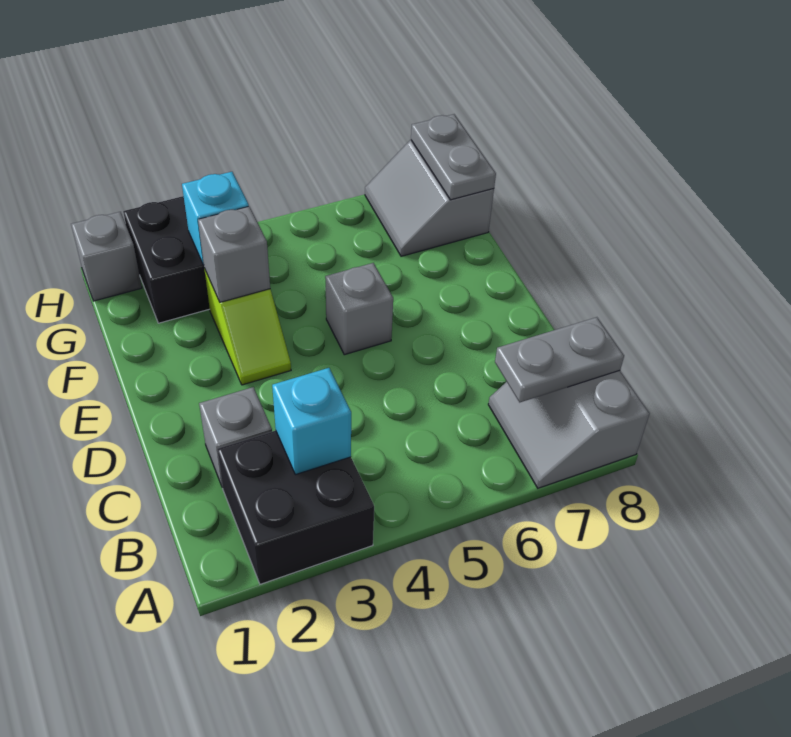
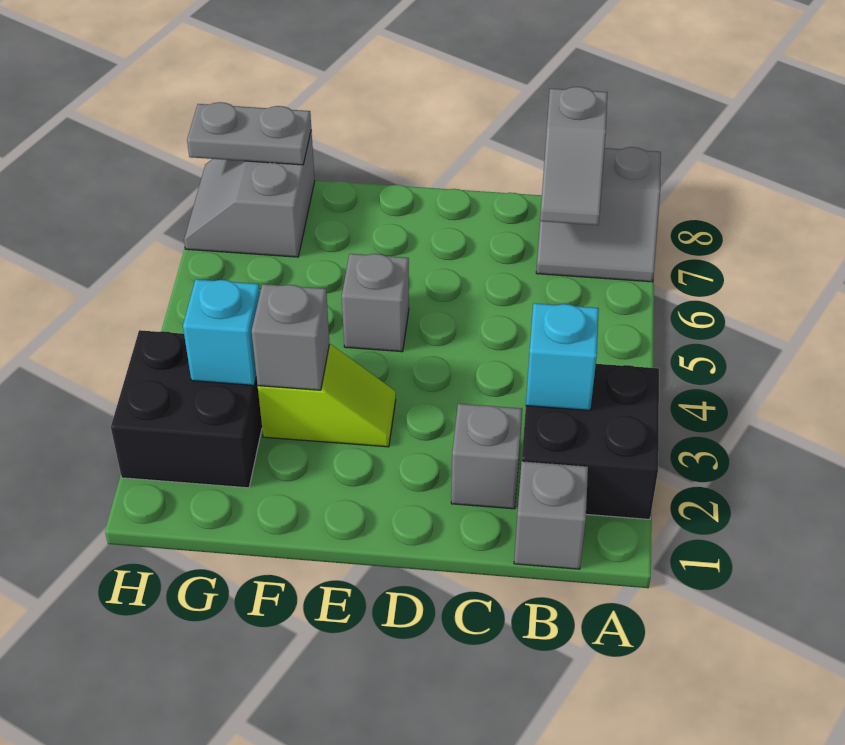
grey plate B7:B8 level 2 -> grey slope B7:B8 level 2 top 8
grey slope G7:H8 level 1 top 8 -> grey slope G7:H8 level 1 top G
grey brick H1 level 1 -> grey brick B1 level 1

